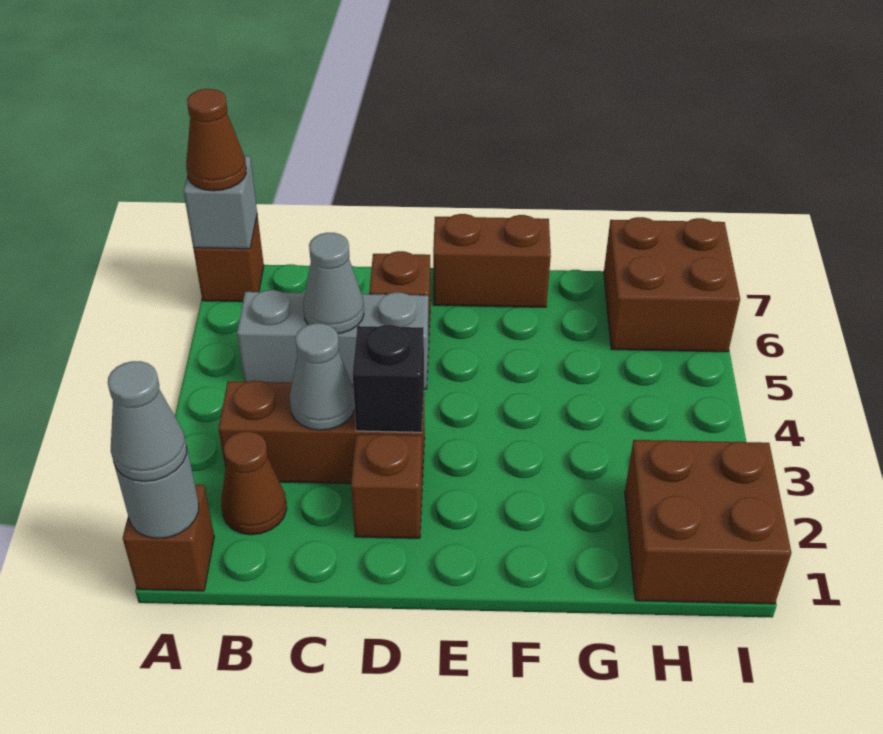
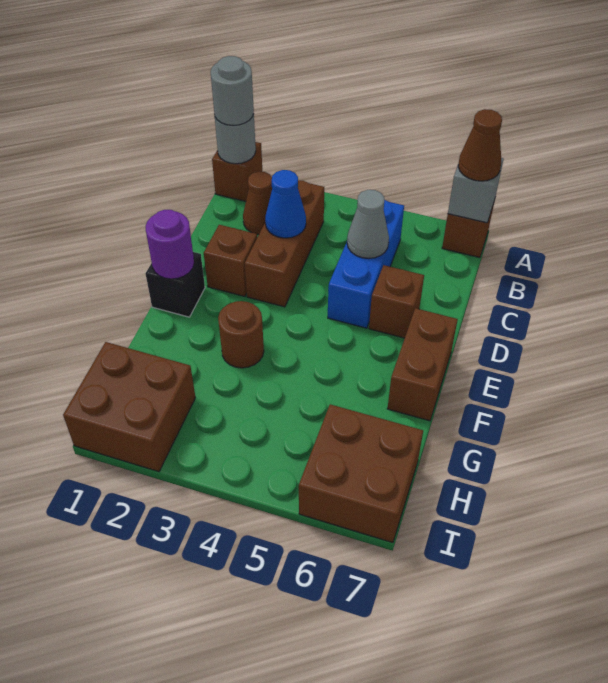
grey cone A1 level 3 -> grey round brick A1 level 3
grey brick B5:D5 level 1 -> blue brick B5:D5 level 1
grey cone C3 level 2 -> blue cone C3 level 2
black brick D3 level 2 -> black brick E1 level 1
none -> purple round brick E1 level 2
none -> brown round brick F3 level 1

